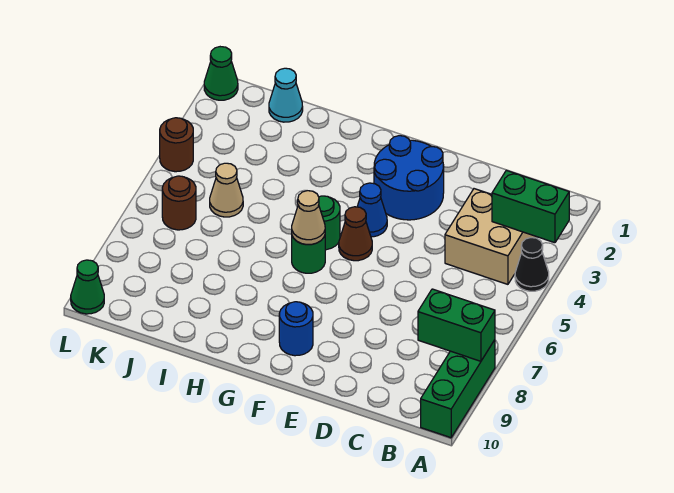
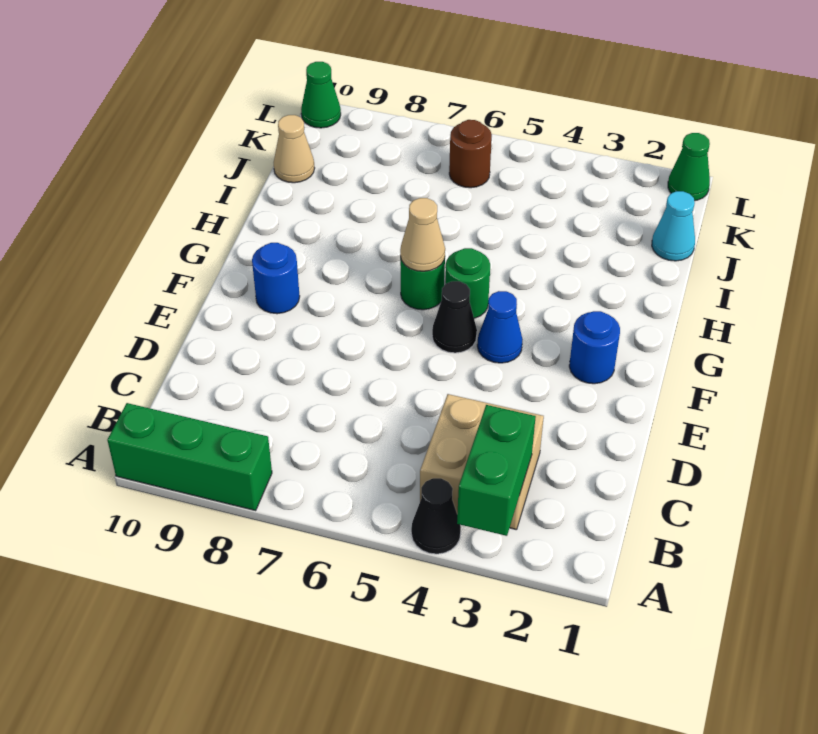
green brick A8:B8 level 2 -> none
blue round brick E2:F3 level 1 -> blue round brick F2 level 1
brown cone F5 level 1 -> black cone F5 level 1
tan cone J5 level 1 -> tan cone J10 level 1
brown round brick L4 level 1 -> none

